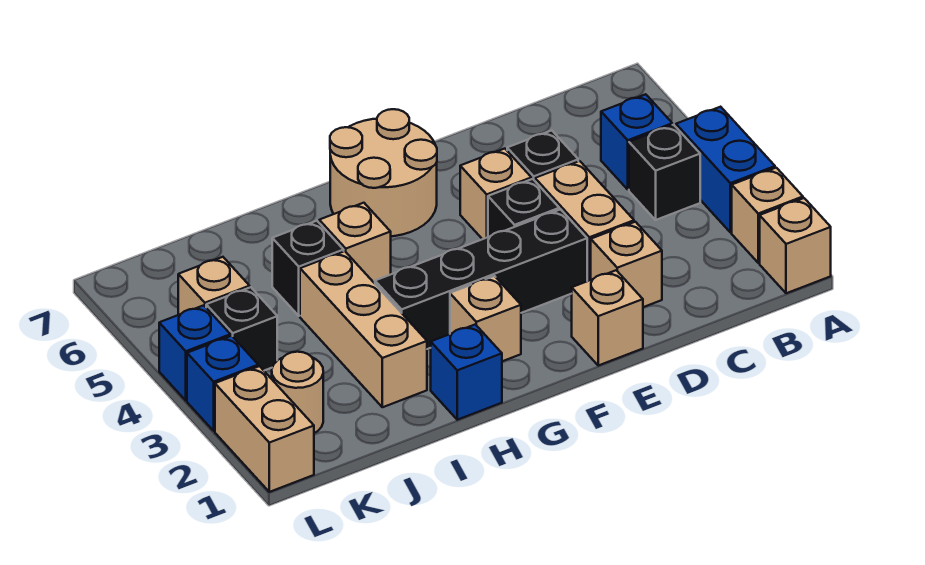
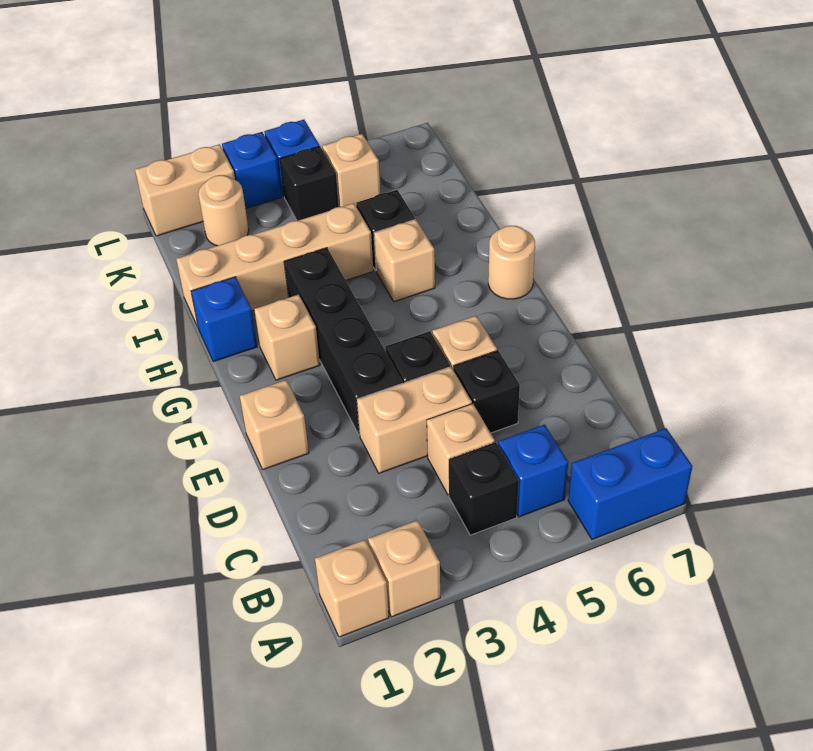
blue brick A3:A4 level 1 -> blue brick A6:A7 level 1
tan brick D2 level 1 -> tan brick C4 level 1
tan round brick F6:G7 level 1 -> tan round brick G7 level 1
tan brick I2:I4 level 1 -> tan brick I1:I4 level 1

